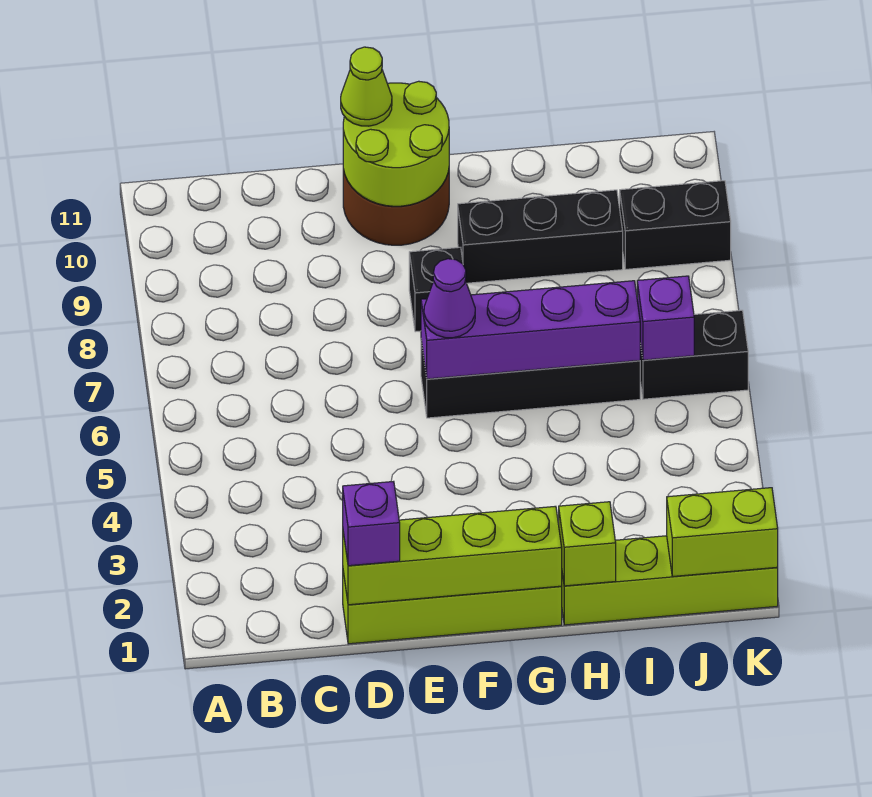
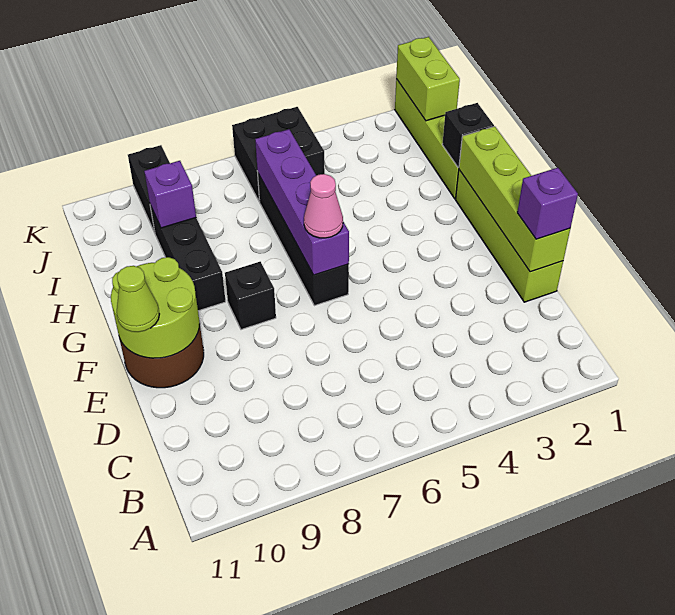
purple cone F6 level 3 -> pink cone F6 level 3
lime brick H1 level 2 -> black brick H1 level 2
black brick J6:K6 level 1 -> black brick J5:K6 level 1
purple brick J6 level 2 -> purple brick I9 level 2

